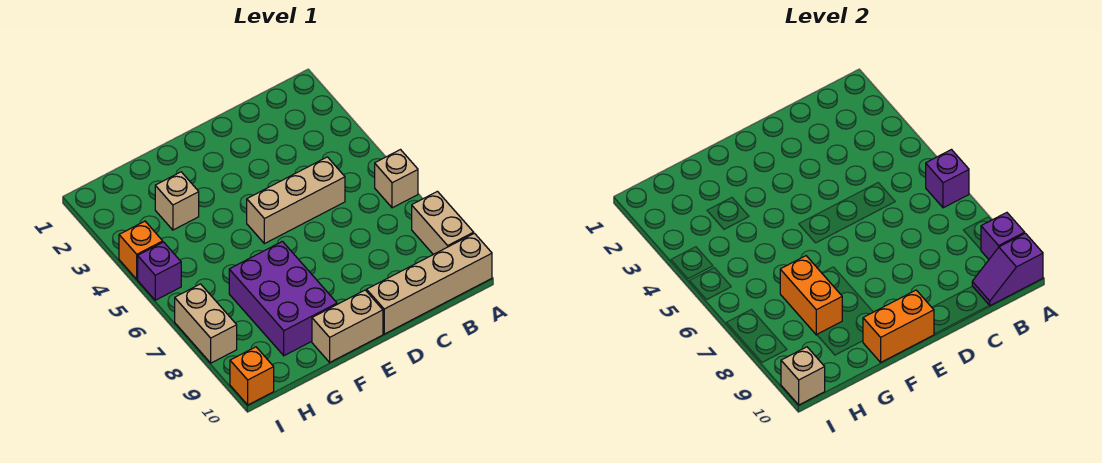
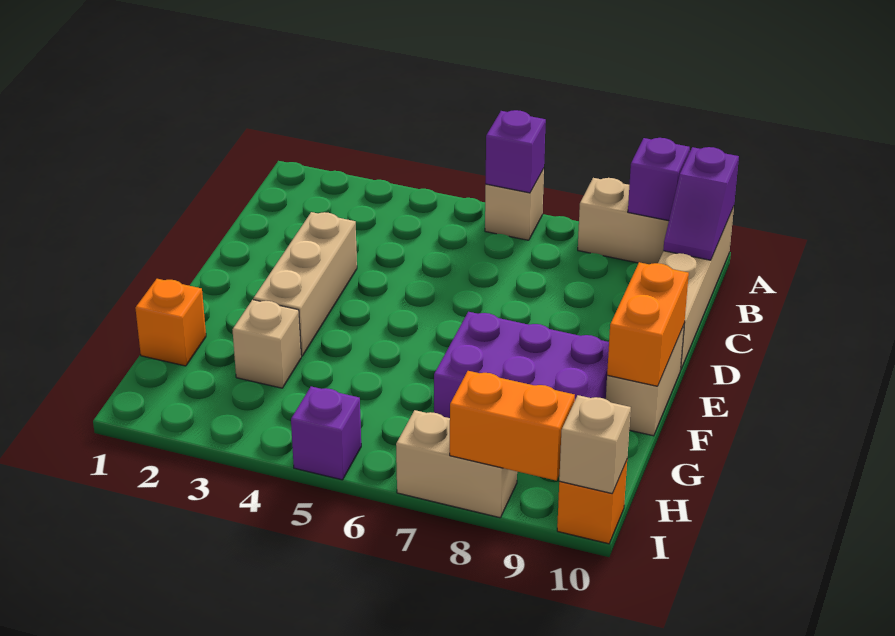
tan brick C5:E5 level 1 -> tan brick D3:F3 level 1
orange brick G7:G8 level 2 -> orange brick I8:I9 level 2
orange brick I4 level 1 -> orange brick G1 level 1

